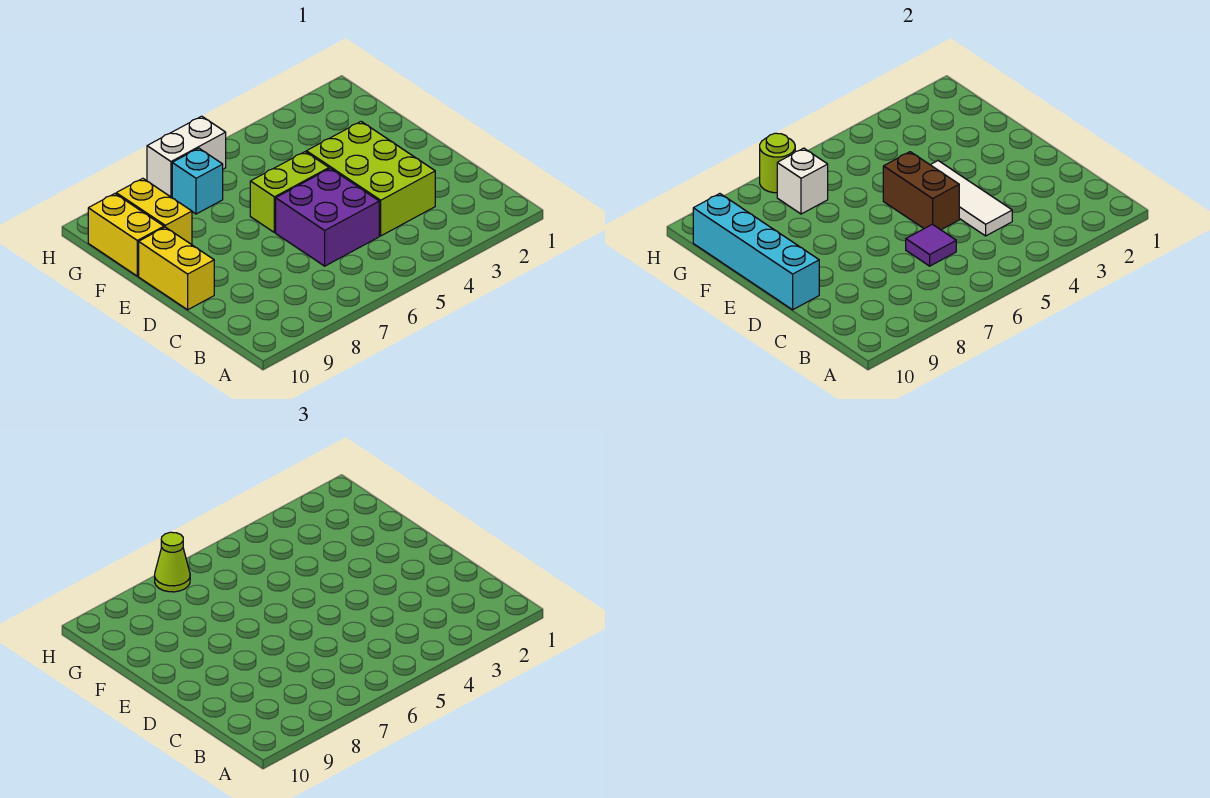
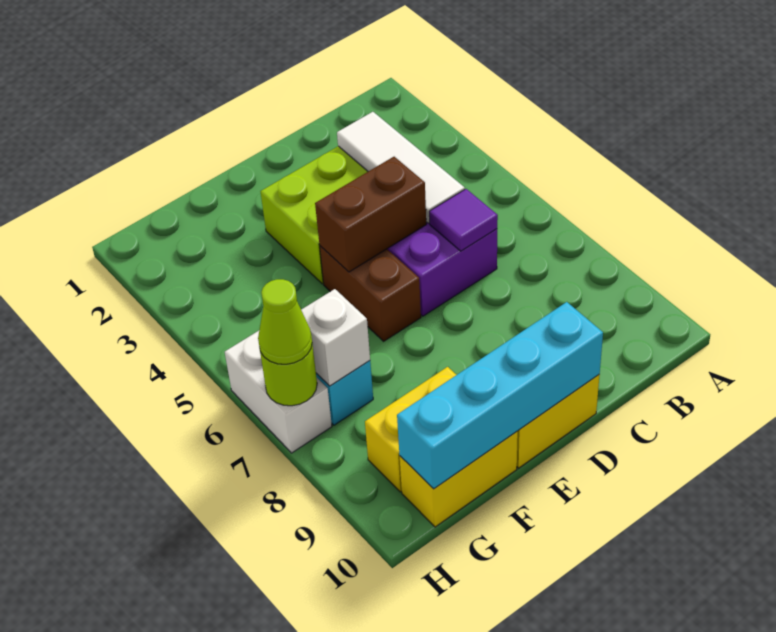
white tile C4:E4 level 2 -> white tile C3:C5 level 2
lime brick E5:E6 level 1 -> brown brick E5:E6 level 1

